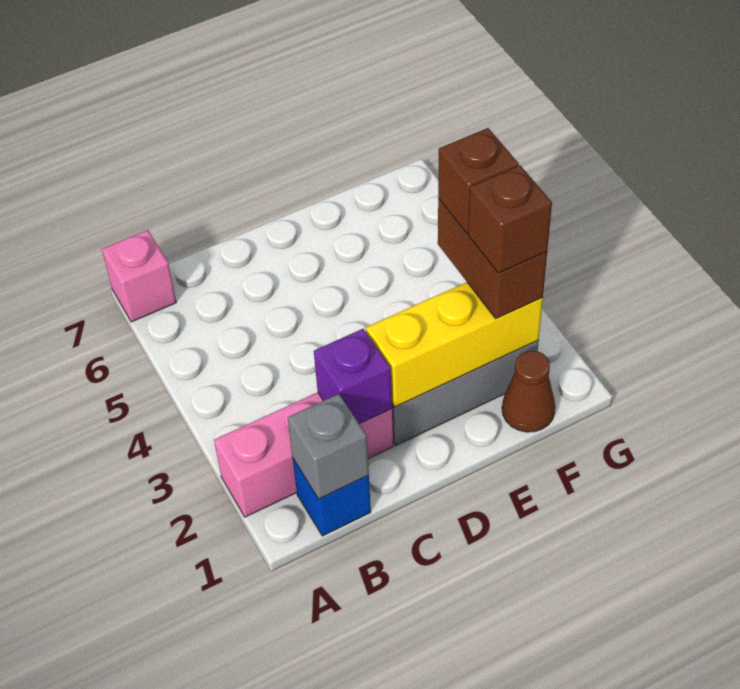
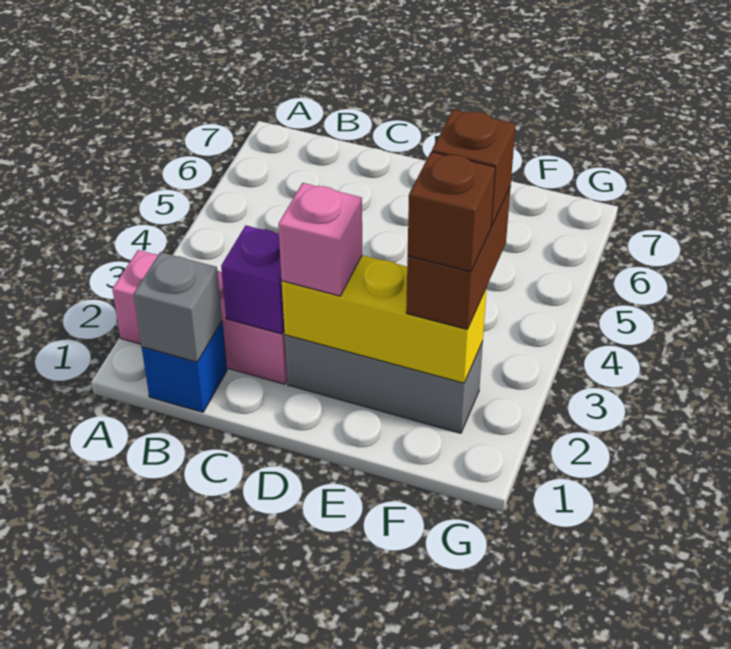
pink brick A7 level 1 -> pink brick D2 level 3
brown cone F1 level 1 -> none

